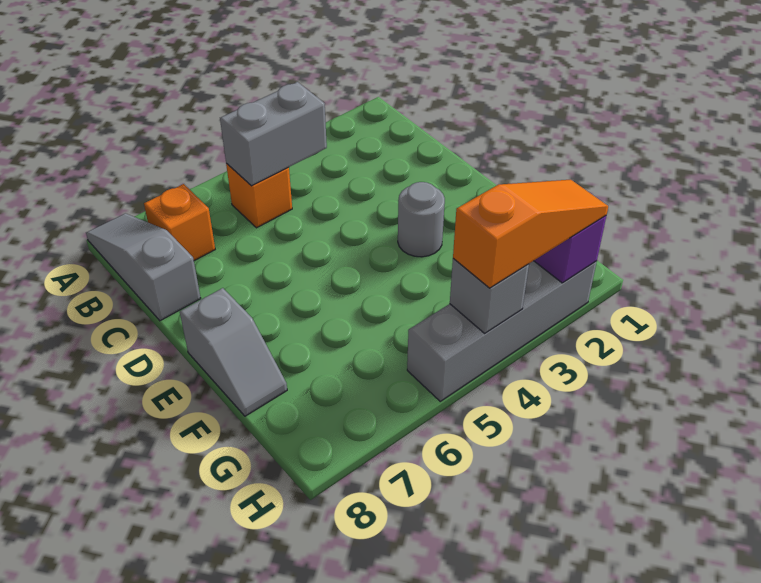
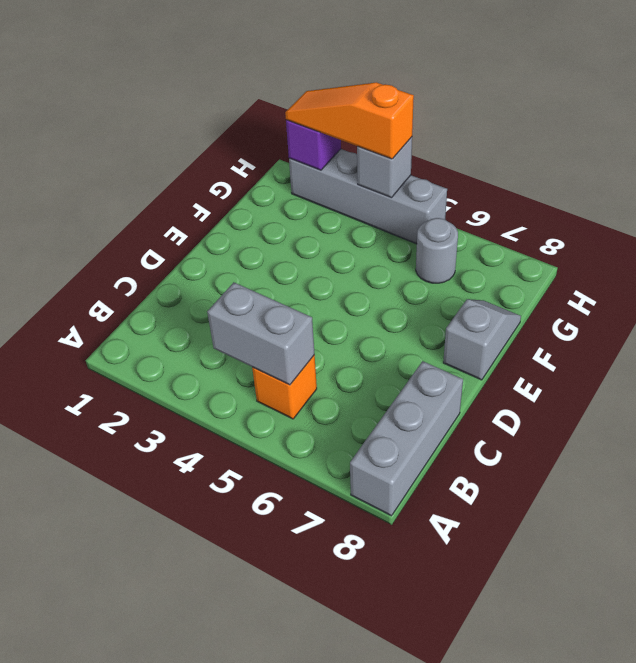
grey slope A8:C8 level 1 top C -> grey brick A8:C8 level 1
orange brick B7 level 1 -> none
grey round brick E3 level 1 -> grey round brick G6 level 1

